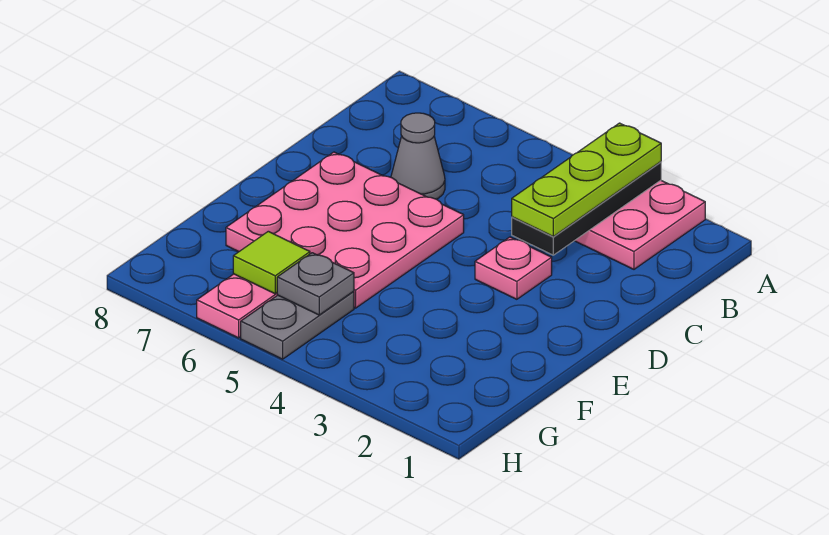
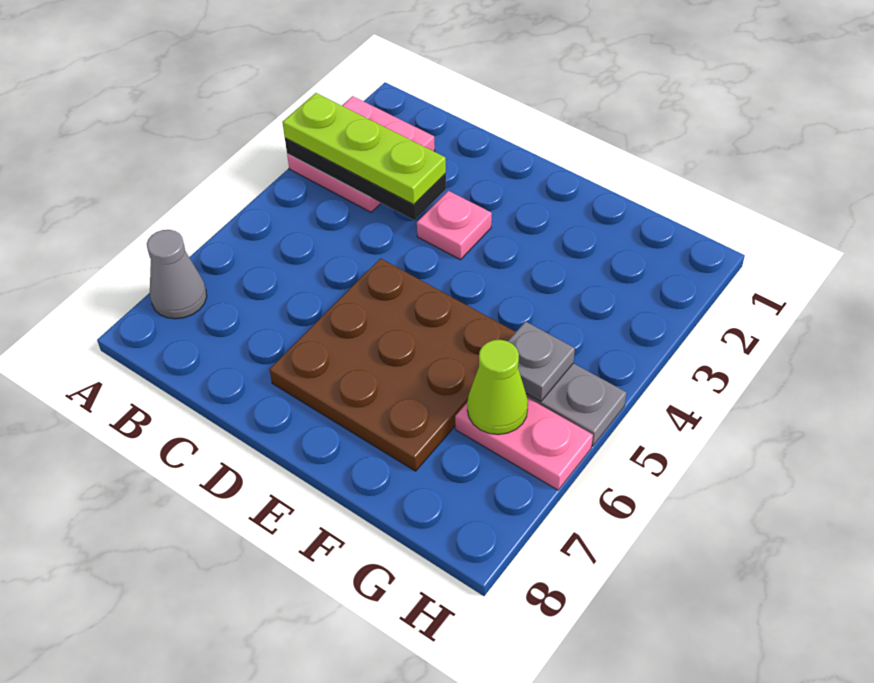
grey cone C6 level 1 -> grey cone A7 level 1
pink plate D5:F7 level 1 -> brown plate D5:F7 level 1
lime tile G6 level 2 -> lime cone G6 level 2

